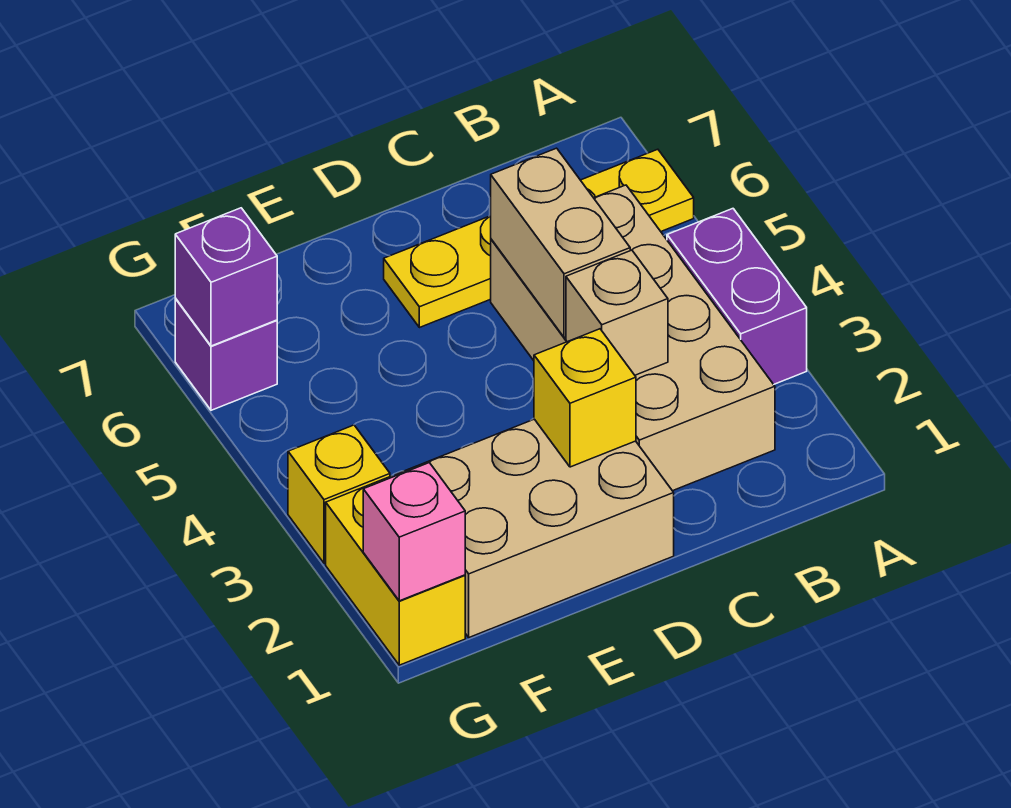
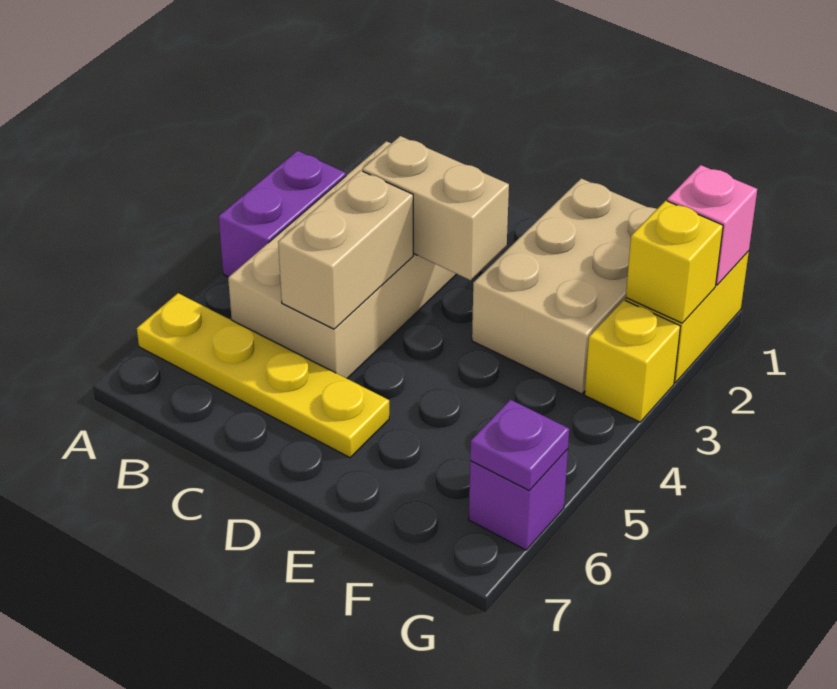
tan brick C3 level 2 -> tan brick C3:D3 level 2
tan brick D1:F2 level 1 -> tan brick E1:F3 level 1
yellow brick D2 level 2 -> yellow brick G2 level 2
purple brick G6 level 2 -> purple plate G6 level 2

